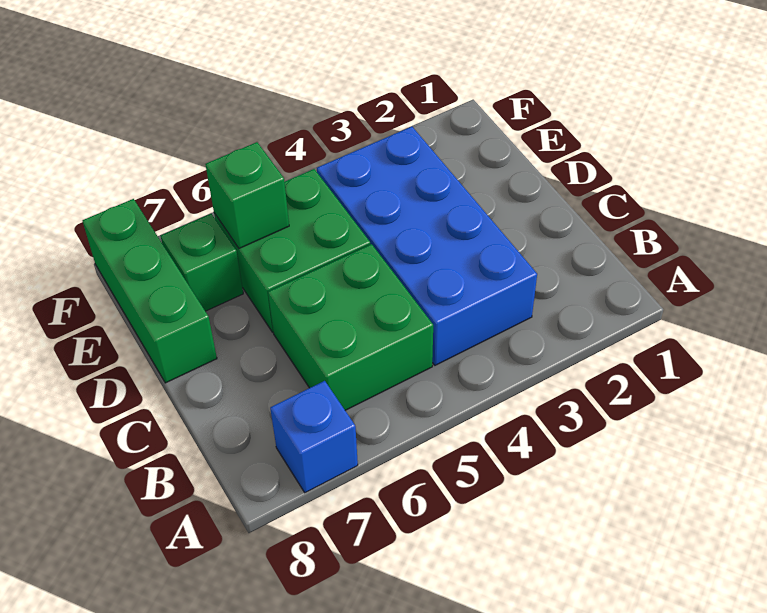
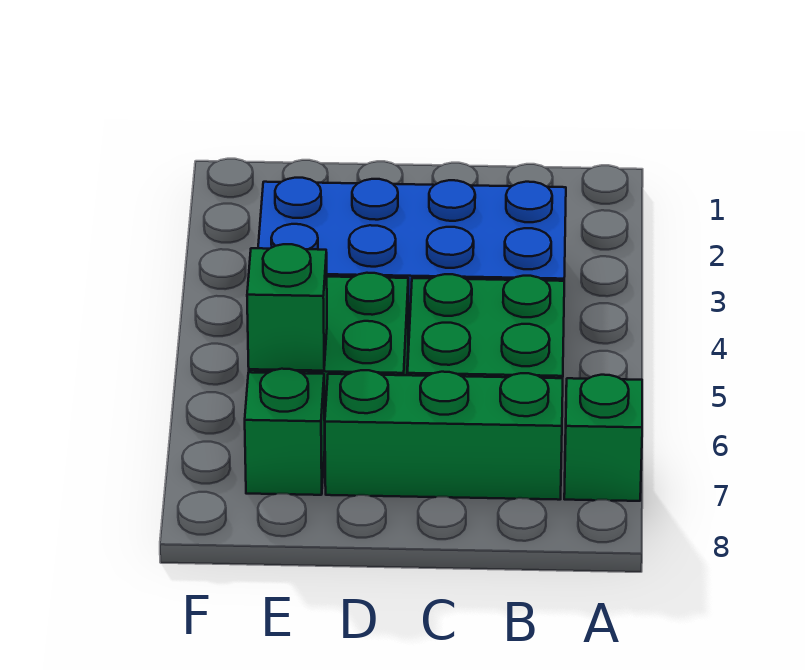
blue brick A7 level 1 -> green brick A7 level 1
green brick D8:F8 level 1 -> green brick B7:D7 level 1

